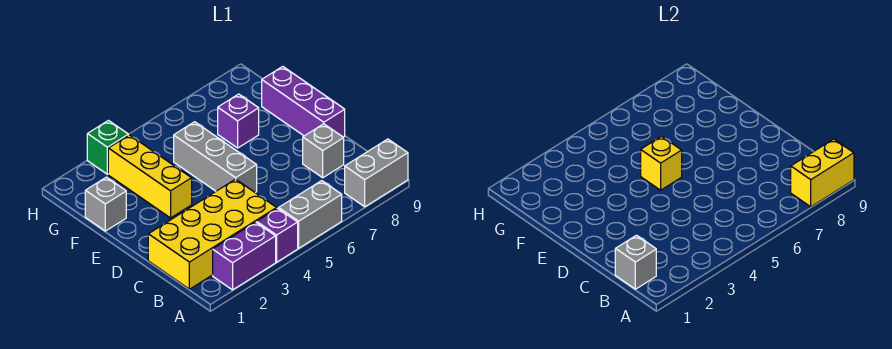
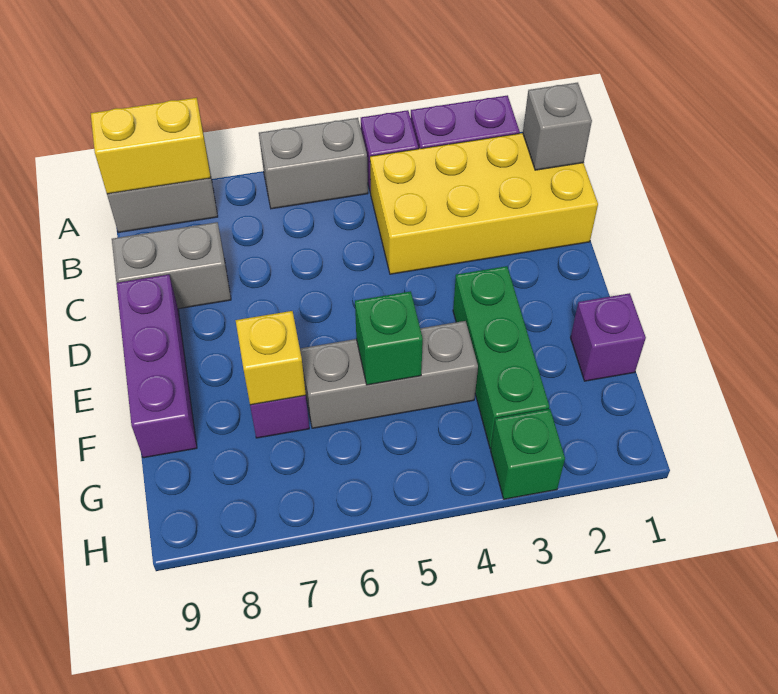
grey brick C8 level 1 -> grey brick C8:C9 level 1
grey brick D5:F5 level 1 -> grey brick F4:F6 level 1
yellow brick E3:G3 level 1 -> green brick E3:G3 level 1
yellow brick E5 level 2 -> yellow brick F7 level 2
grey brick F1 level 1 -> purple brick F1 level 1
none -> green brick F5 level 2

